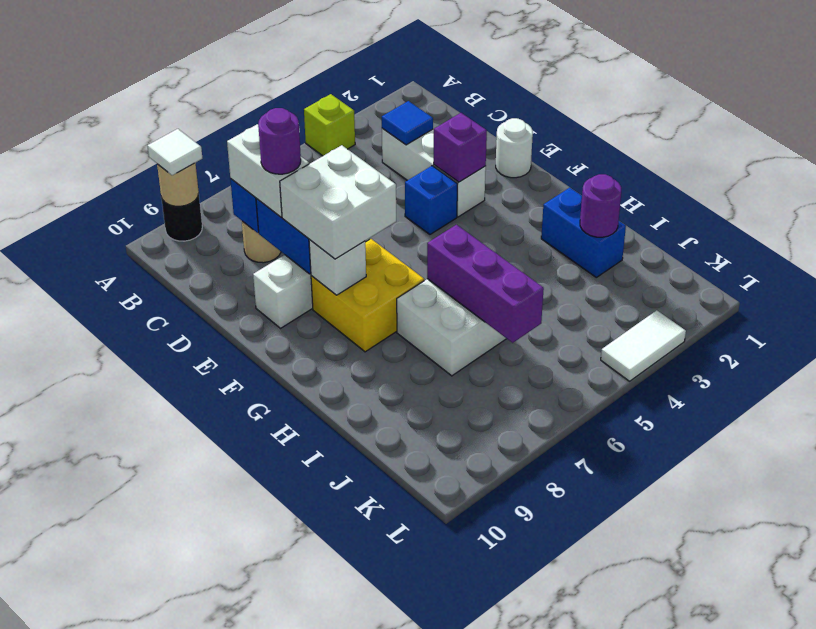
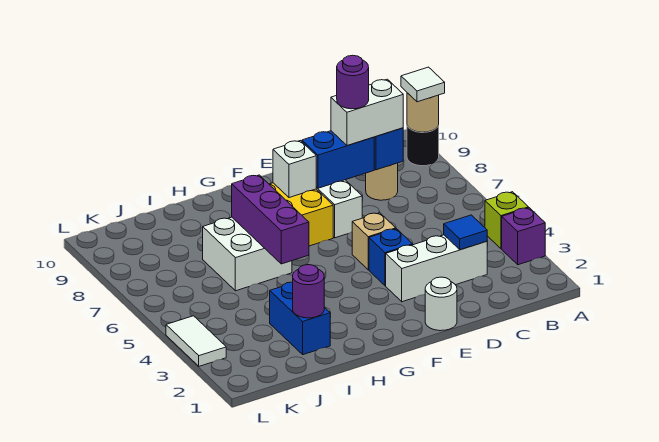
purple brick E3 level 2 -> purple brick A3 level 1
none -> tan brick E5 level 1
white brick E7:F8 level 3 -> none
blue brick H2:I2 level 1 -> blue brick I2:I3 level 1
purple brick H6:J6 level 2 -> purple brick H5:H7 level 2

